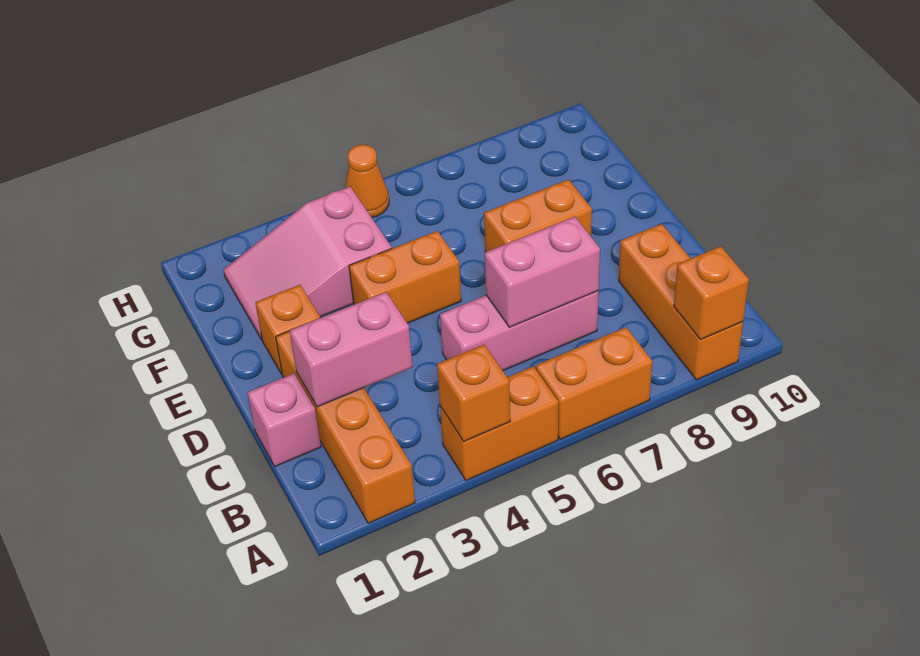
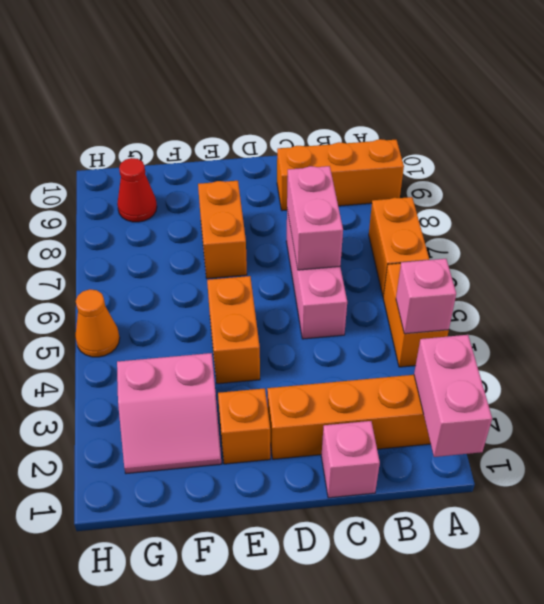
orange brick A4 level 2 -> pink brick A4 level 2
orange brick A9 level 2 -> none
pink brick C2:C3 level 2 -> pink brick A1:A2 level 2
pink slope F2:G4 level 1 top 4 -> pink slope F2:G3 level 1 top 3
none -> red cone G9 level 1

